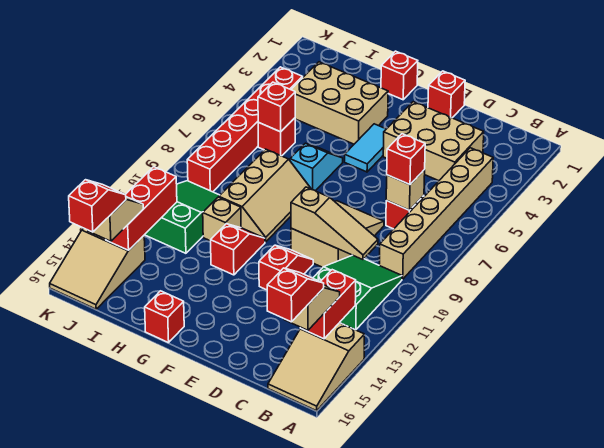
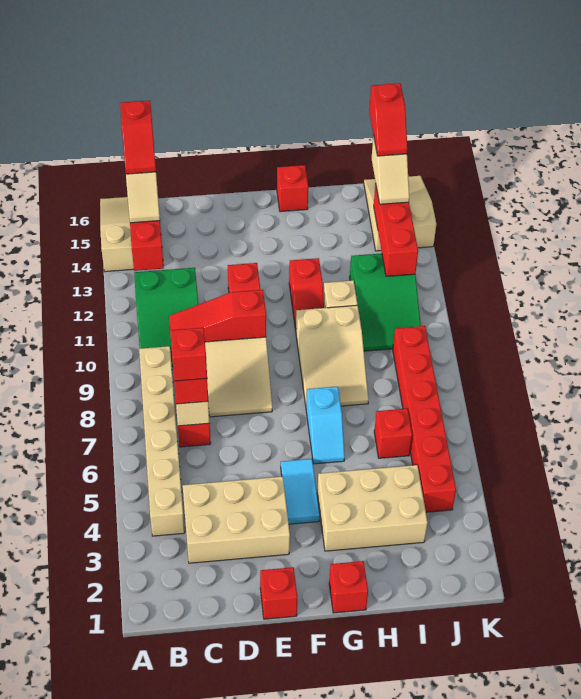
tan slope C10:E10 level 2 top E -> red slope C10:E10 level 2 top E
tan slope G8:H10 level 1 top H -> tan slope G8:H10 level 1 top 10
red brick I6 level 2 -> red brick C7 level 4

